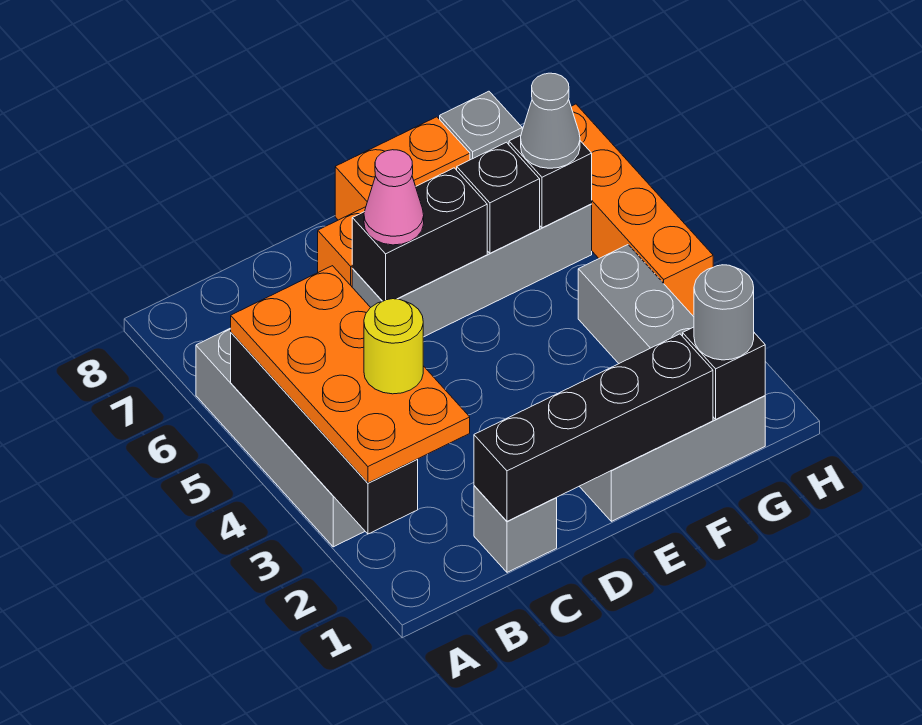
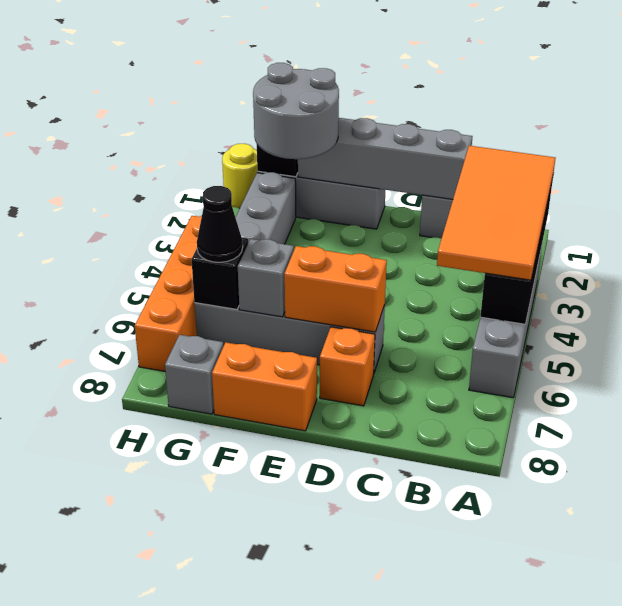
orange plate A2:B5 level 3 -> orange tile A2:B5 level 3
yellow round brick B3 level 4 -> yellow round brick H1 level 1
black brick C1:F1 level 2 -> grey brick C1:F1 level 2
black brick D6:E6 level 2 -> orange brick D6:E6 level 2
pink cone D6 level 3 -> none
black brick F6 level 2 -> grey brick F6 level 2
grey round brick G1 level 3 -> grey round brick F1:G2 level 3
grey cone G6 level 3 -> black cone G6 level 3

